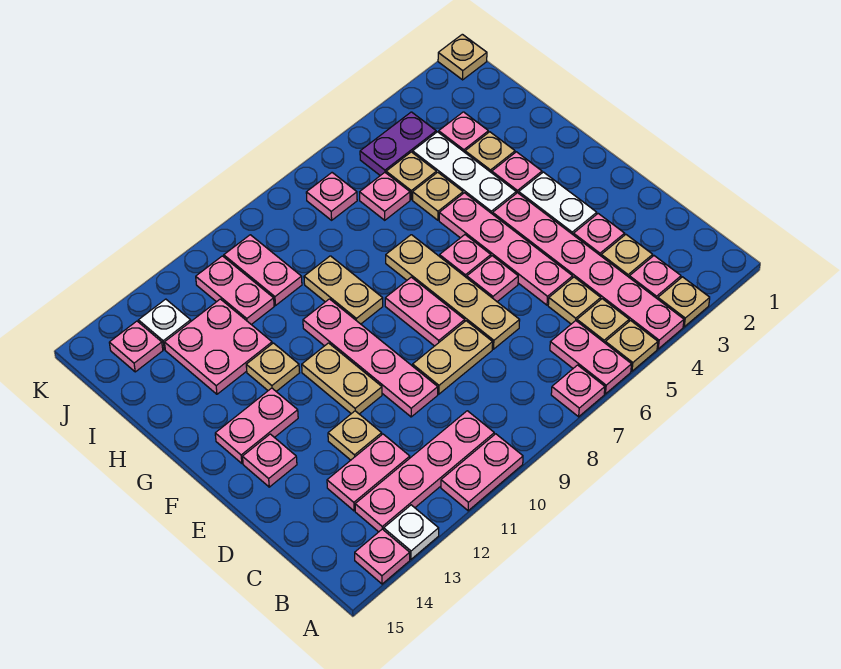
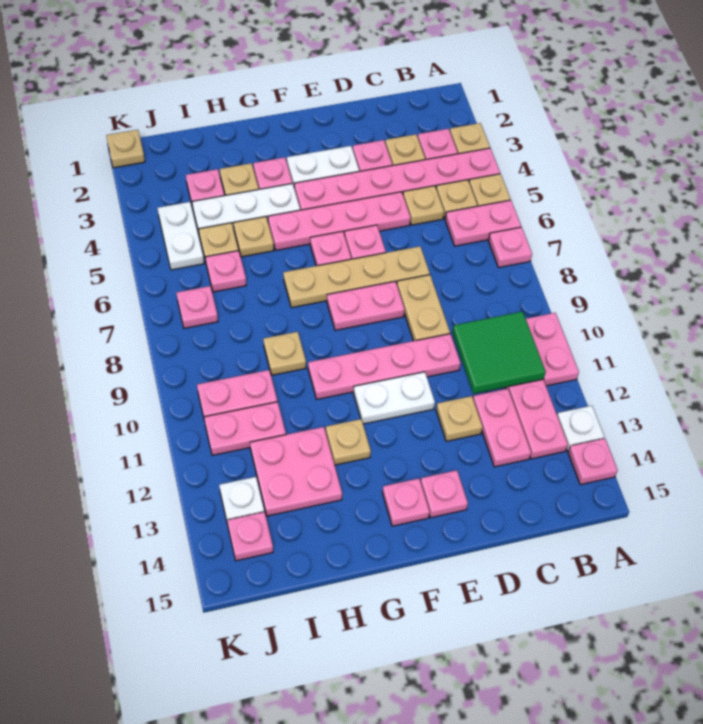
none -> green tile B10:C11 level 2
tan plate E11:F11 level 1 -> white plate E11:F11 level 1
pink plate F13:F14 level 1 -> pink plate F14 level 1
tan plate G9:H9 level 1 -> tan plate H9 level 1
purple plate J4:J5 level 1 -> white plate J4:J5 level 1

